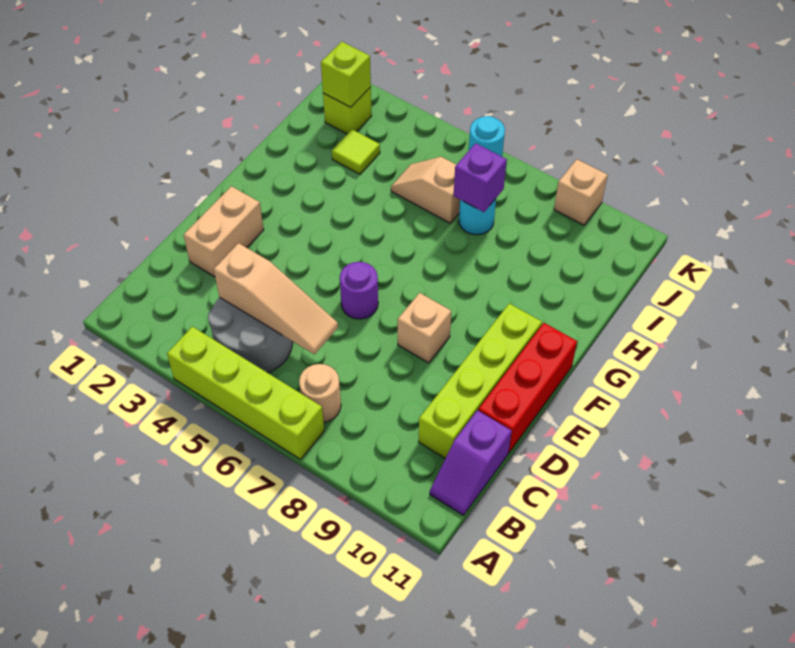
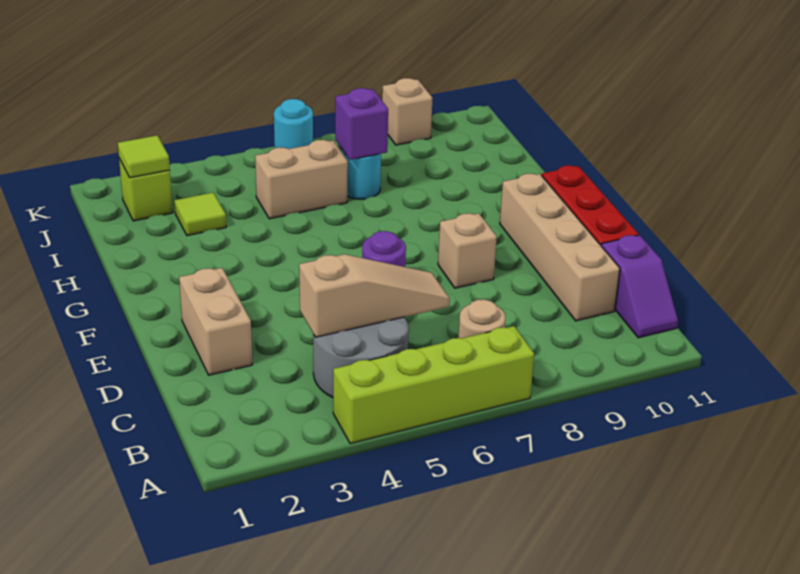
lime brick C10:F10 level 1 -> tan brick C10:F10 level 1
tan slope I5:I6 level 1 top 6 -> tan brick I5:I6 level 1
lime brick J2 level 2 -> lime tile J2 level 2

